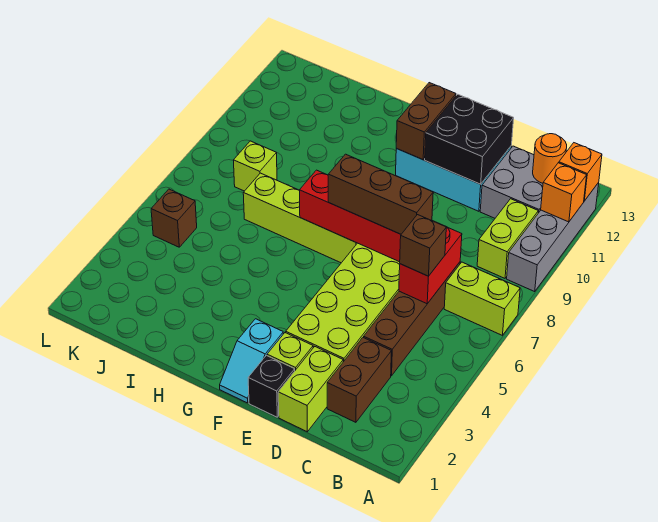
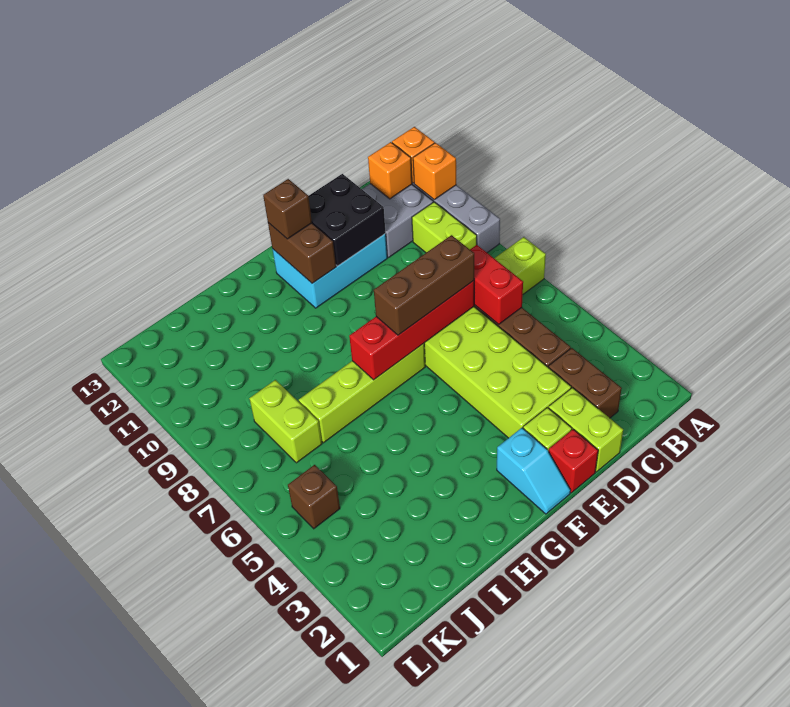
orange round brick B12 level 2 -> orange brick B12 level 2
brown brick C6 level 3 -> brown brick F12 level 3
black brick E1 level 1 -> red brick E1 level 1
lime brick J8 level 1 -> lime brick J7:J8 level 1

